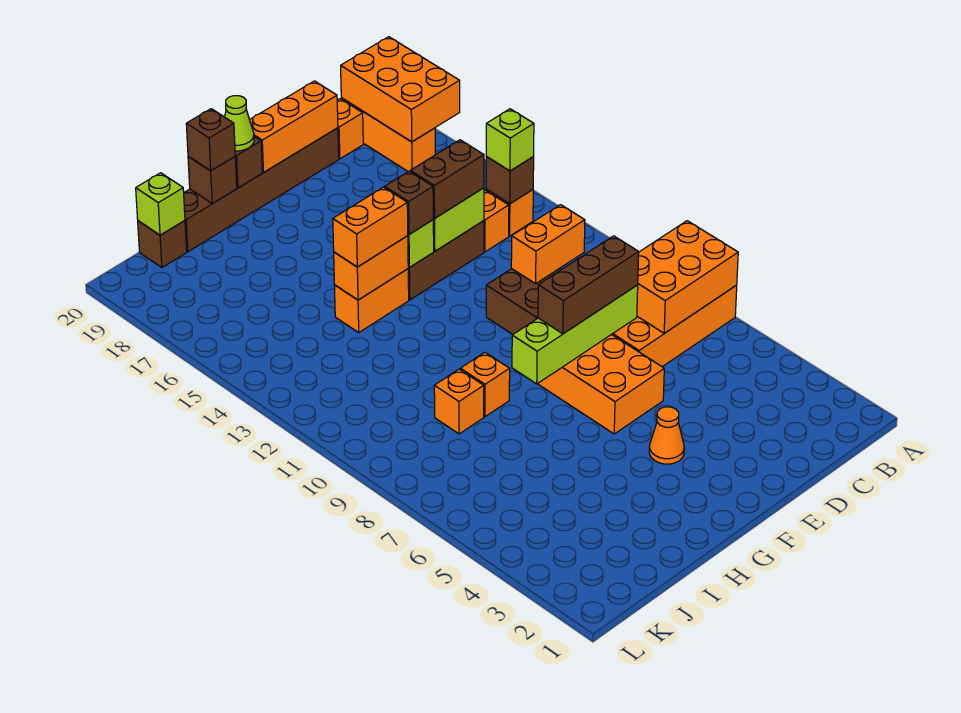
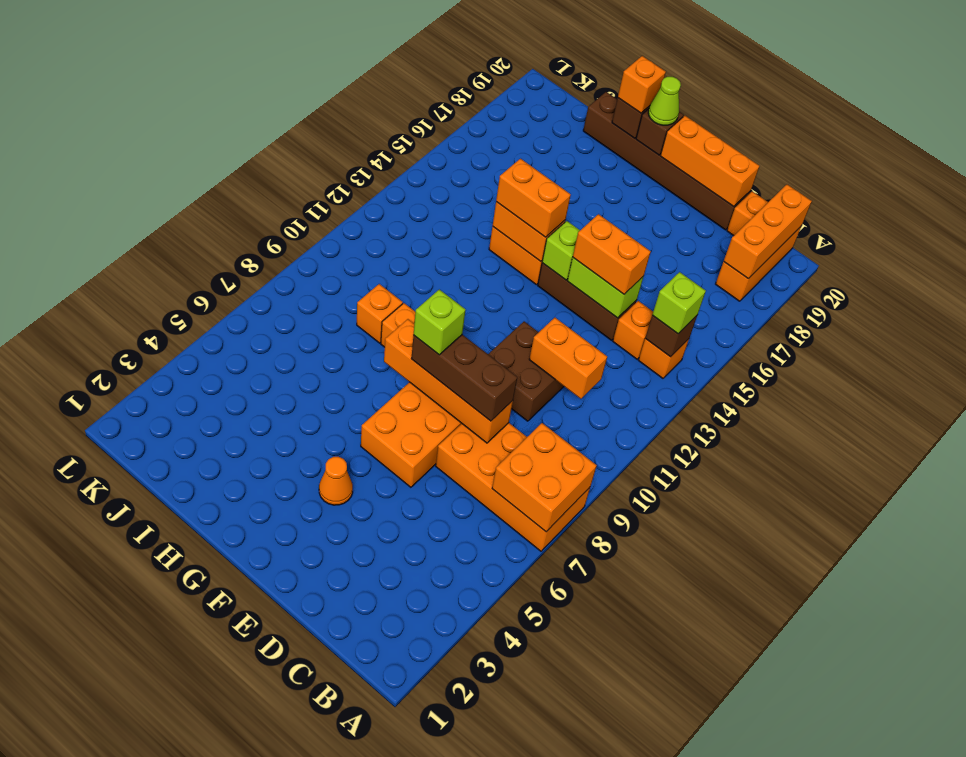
orange brick A7:C8 level 2 -> orange brick A7:B8 level 2
orange brick A18:B20 level 2 -> orange brick B18:B20 level 2
lime brick D8:G8 level 2 -> orange brick D8:G8 level 2
brown brick D14:E14 level 3 -> orange brick D14:E14 level 3
brown brick F14 level 3 -> none
brown brick H20 level 3 -> orange brick H20 level 3
brown brick J20 level 1 -> none
lime brick J20 level 2 -> lime brick F8 level 4

